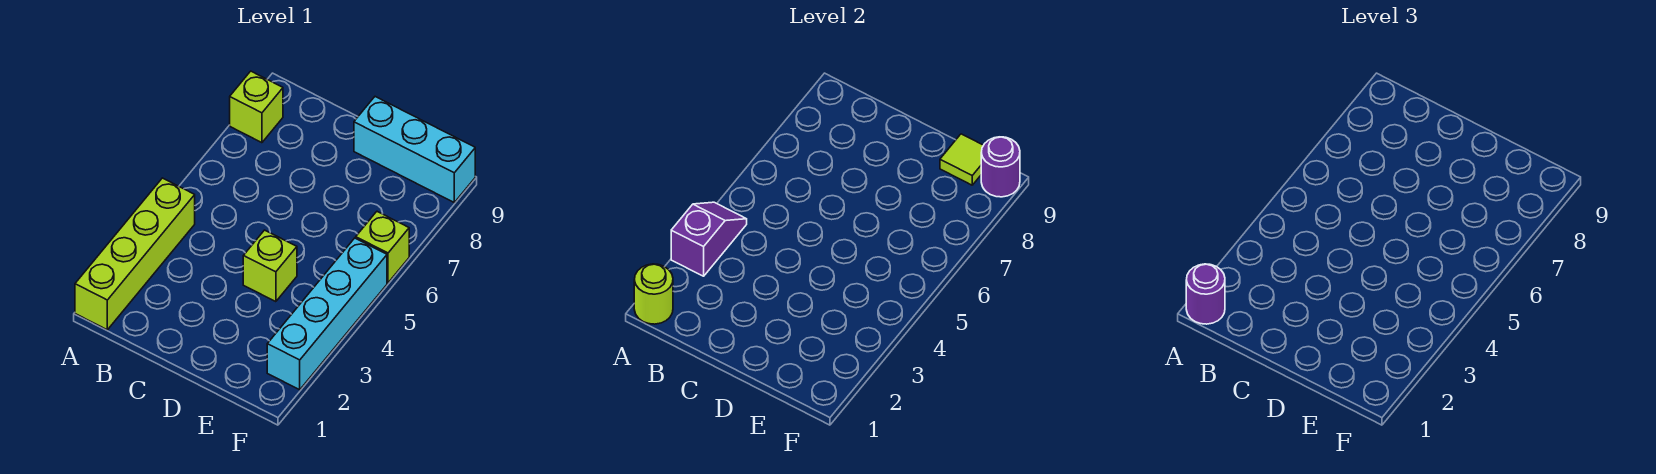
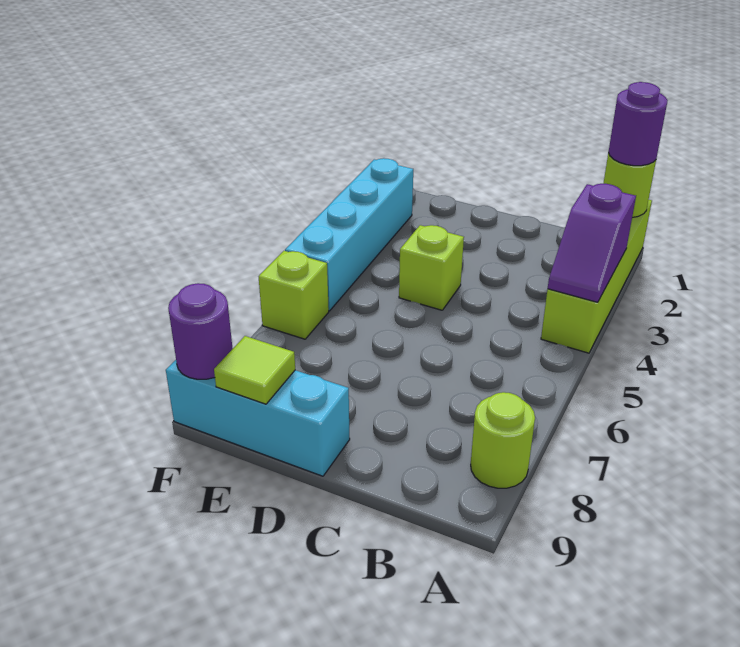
lime brick A8 level 1 -> lime round brick A8 level 1

